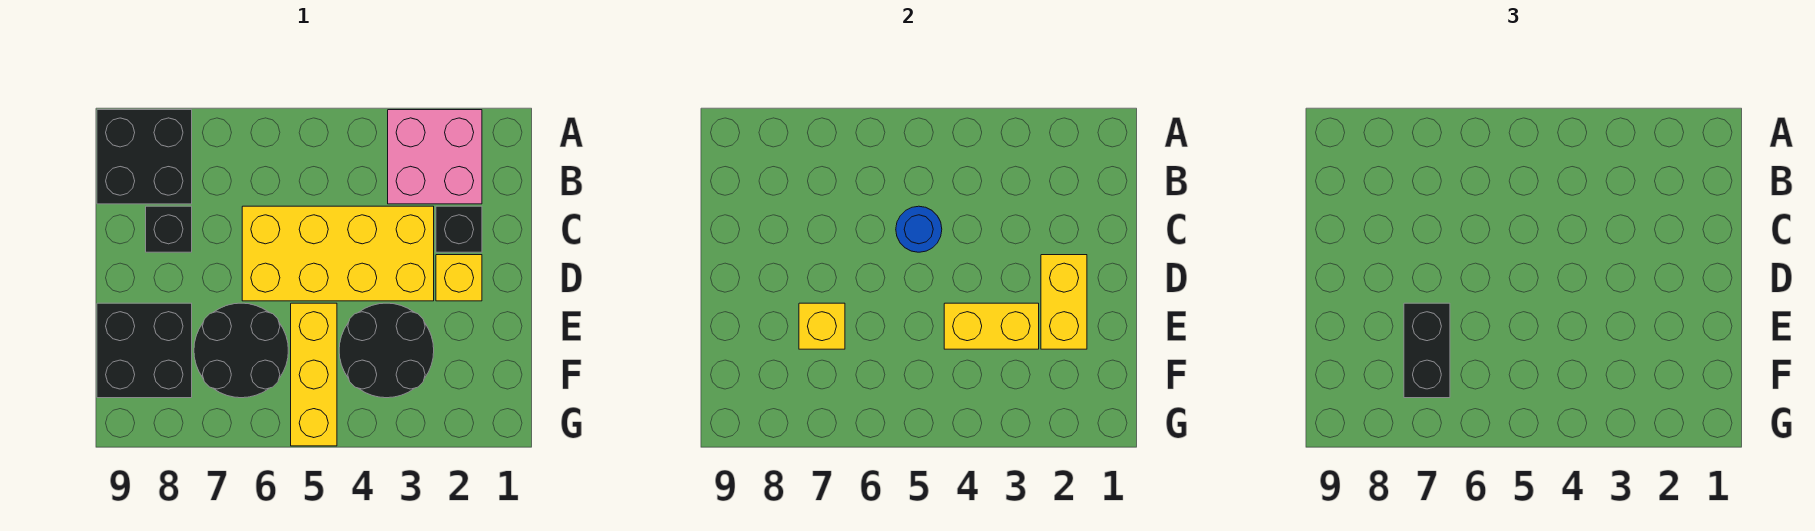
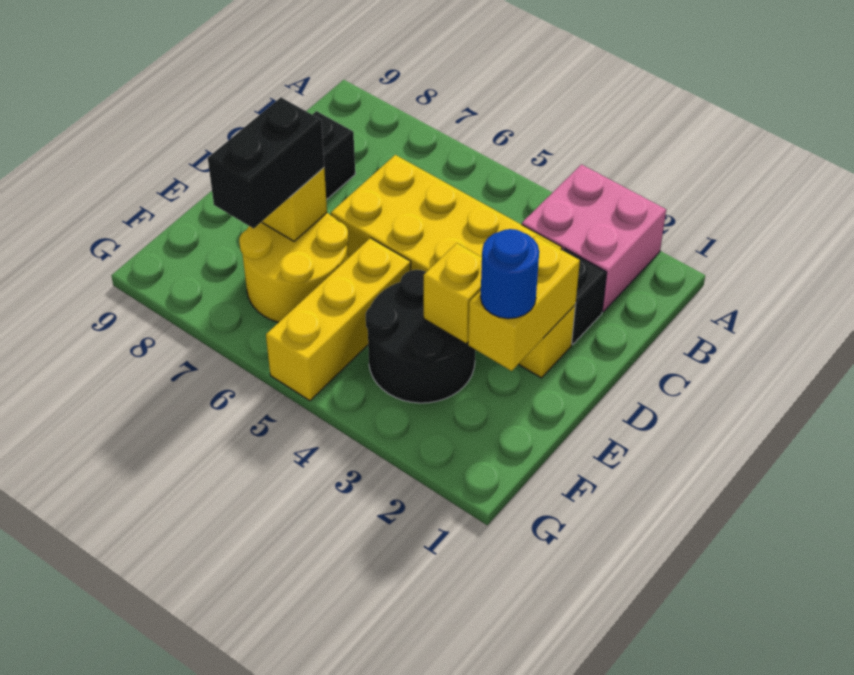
black brick A8:B9 level 1 -> none
blue round brick C5 level 2 -> blue round brick E2 level 3
yellow brick E3:E4 level 2 -> yellow brick E3 level 2
black round brick E6:F7 level 1 -> yellow round brick E6:F7 level 1
black brick E8:F9 level 1 -> none

